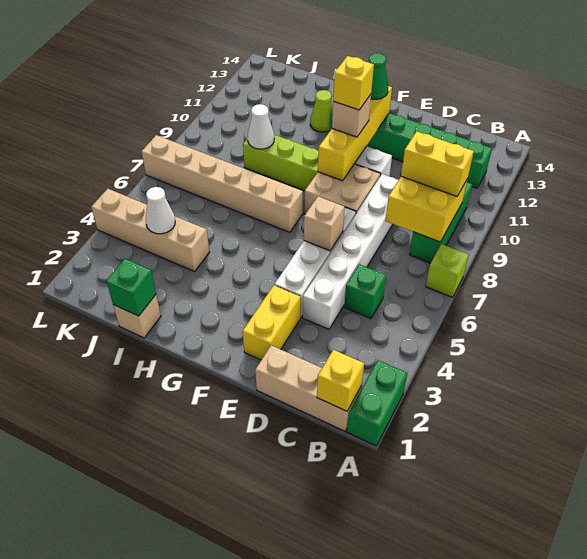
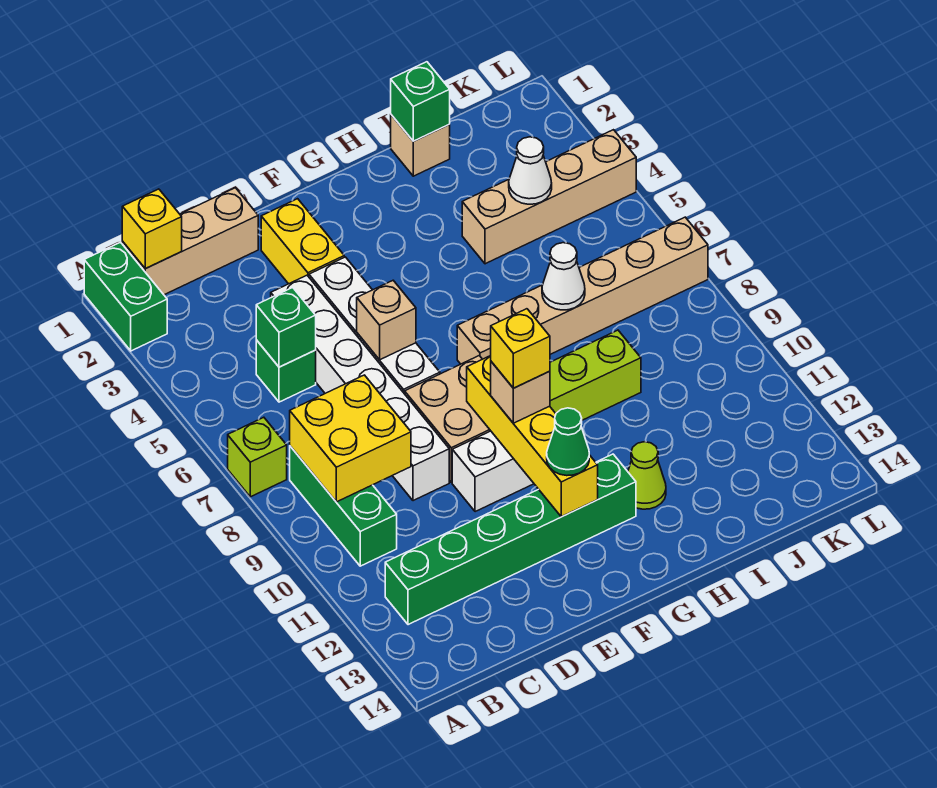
yellow brick B9:C9 level 3 -> none
none -> green brick C5 level 2
white cone I9 level 2 -> white cone I7 level 2

